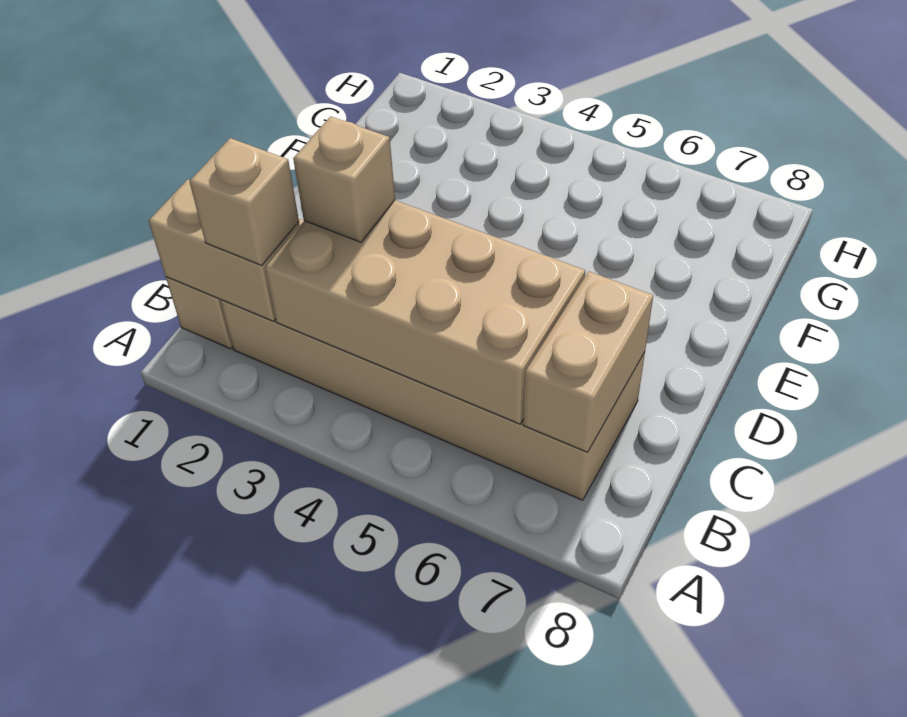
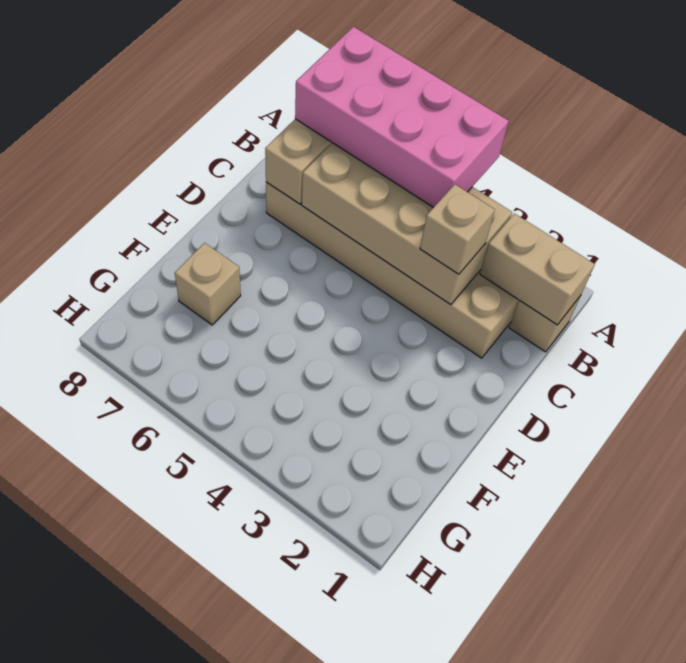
none -> pink brick A4:B7 level 3
tan brick B2 level 3 -> tan brick F7 level 1

